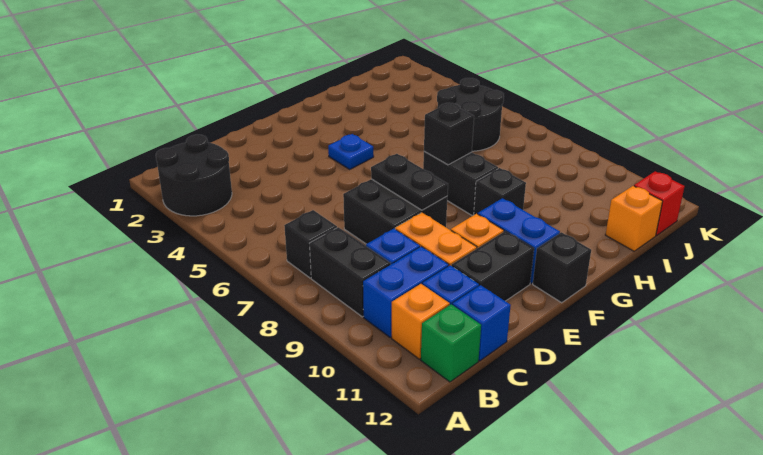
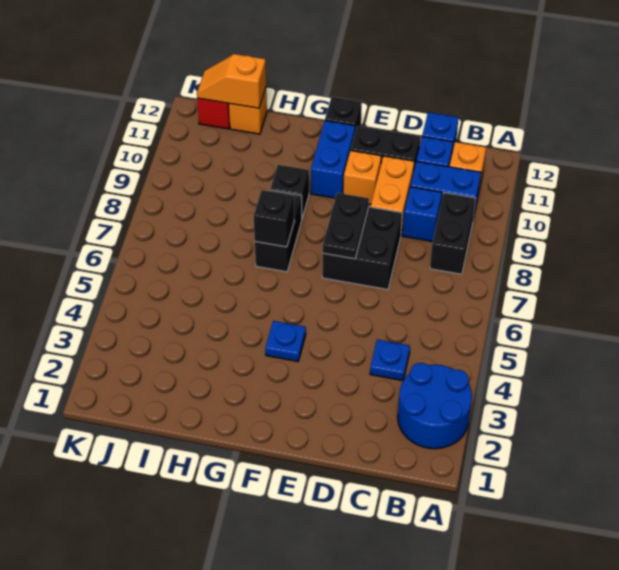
black round brick A2:B3 level 1 -> blue round brick A2:B3 level 1
black brick B7 level 1 -> none
green brick B12 level 1 -> none
none -> blue plate C4 level 1
black round brick I5:J6 level 1 -> none
none -> orange slope I12:J12 level 2 top I

